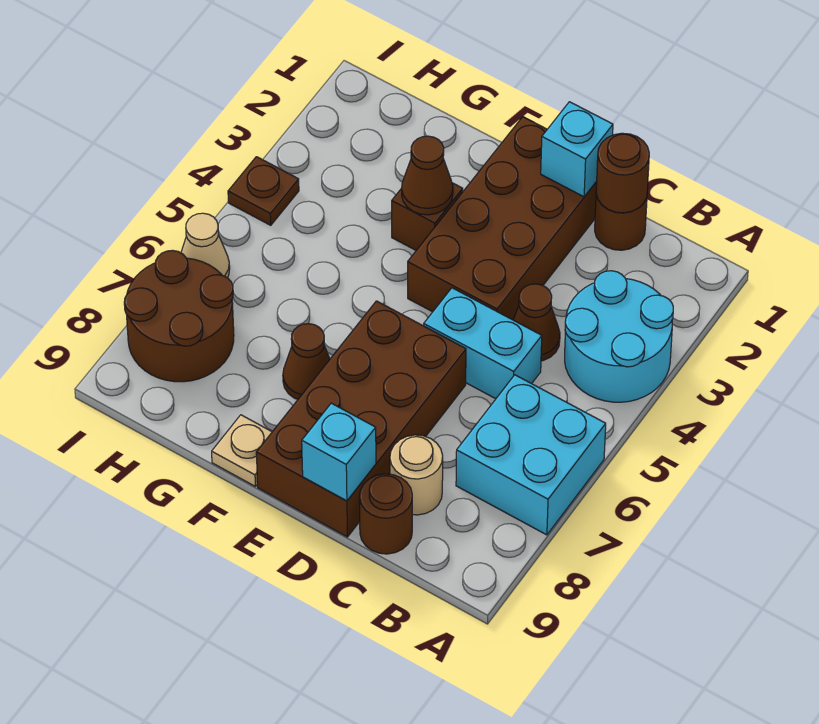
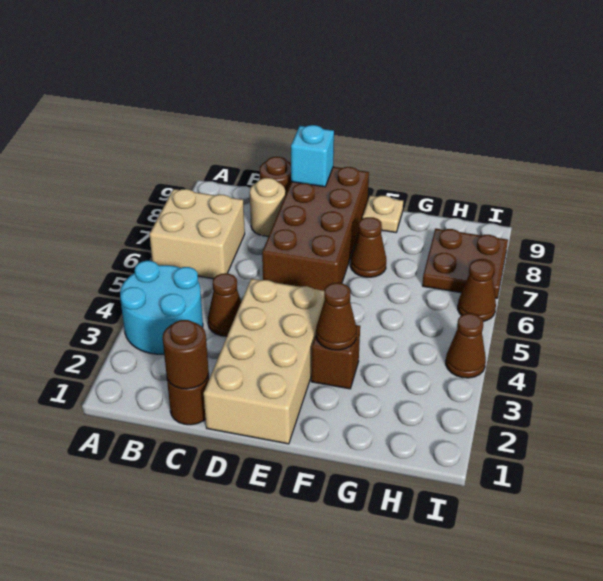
cyan brick A6:B7 level 1 -> tan brick A6:B7 level 1
cyan brick C5:D5 level 1 -> none
brown brick D1:E4 level 1 -> tan brick D1:E4 level 1
cyan brick D1 level 2 -> none
brown round brick H7:I8 level 1 -> brown plate H7:I8 level 1
brown plate I4 level 1 -> brown cone I4 level 1
tan cone I6 level 1 -> brown cone I6 level 1

